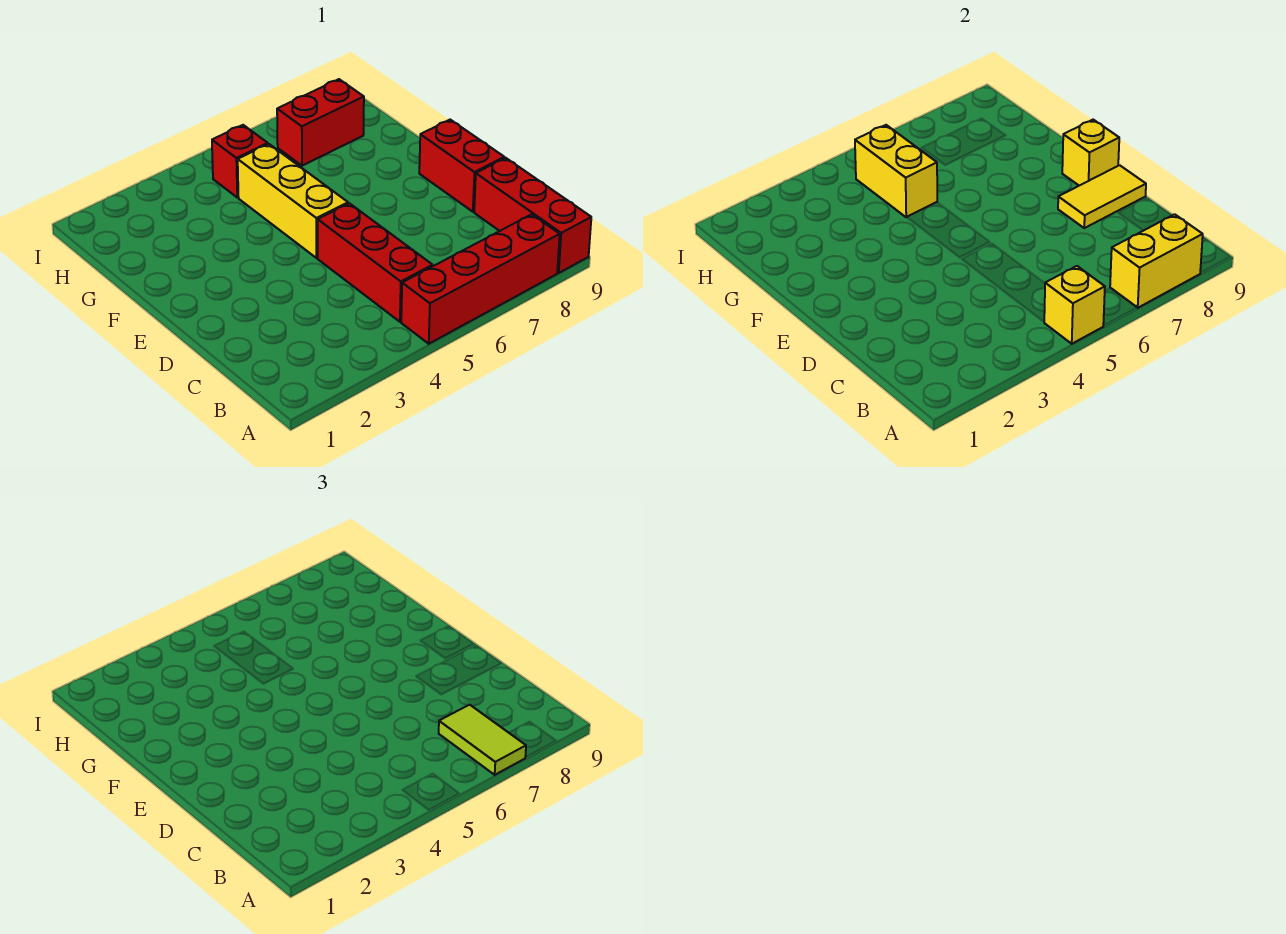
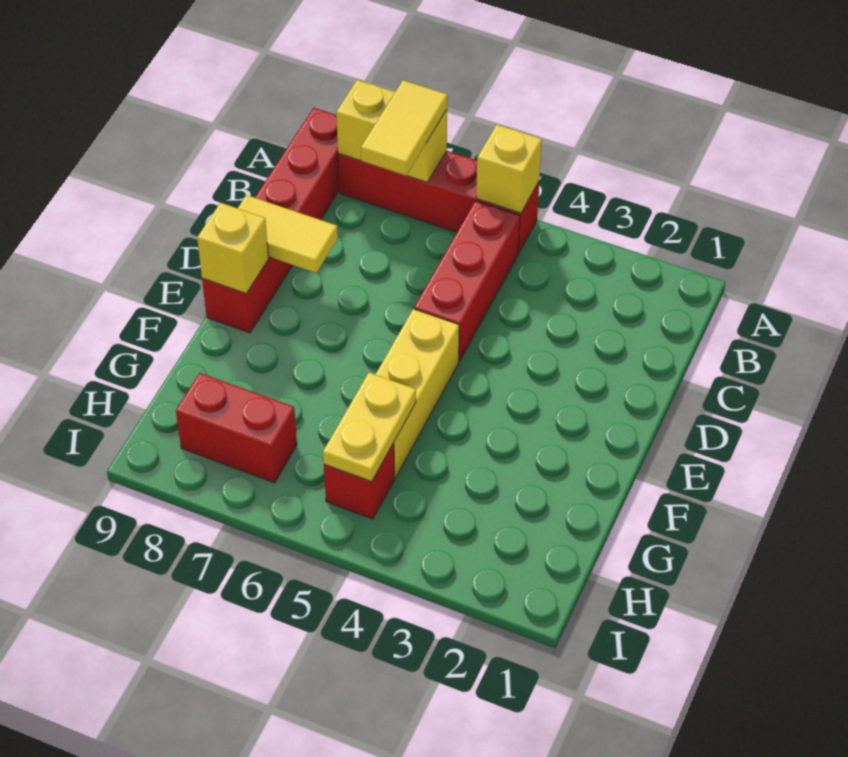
lime tile A7:B7 level 3 -> yellow tile A7:B7 level 3
yellow brick G5:H5 level 2 -> yellow plate G5:H5 level 2

